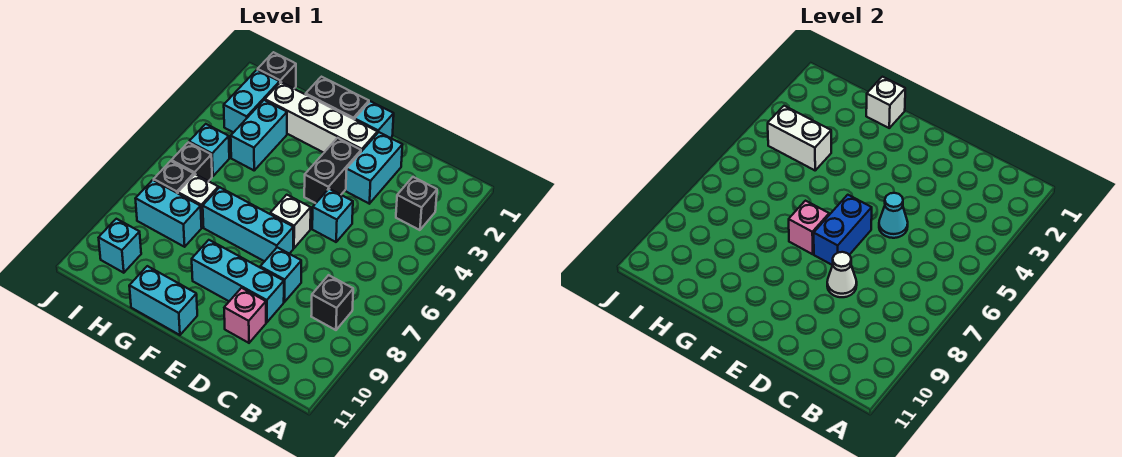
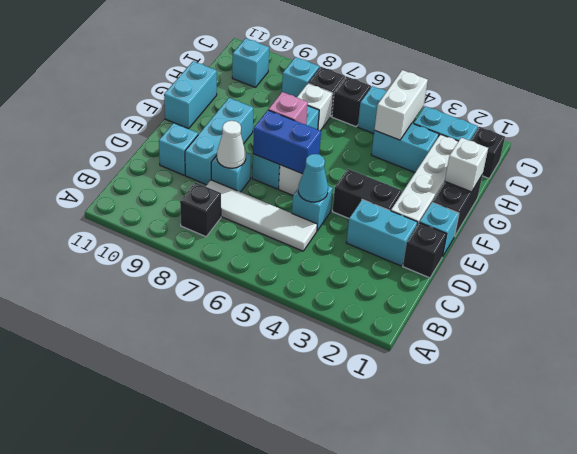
black brick B3 level 1 -> black brick D1 level 1
none -> white tile C5:C8 level 1
pink brick D10 level 1 -> cyan brick D10 level 1
cyan brick H8:I8 level 1 -> cyan brick I8 level 1

